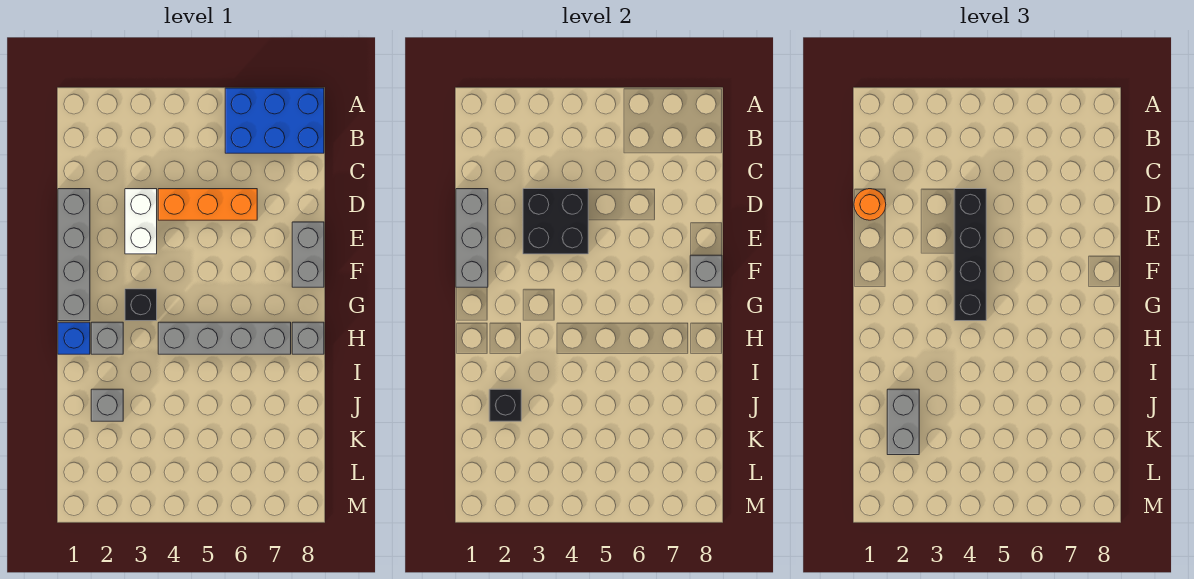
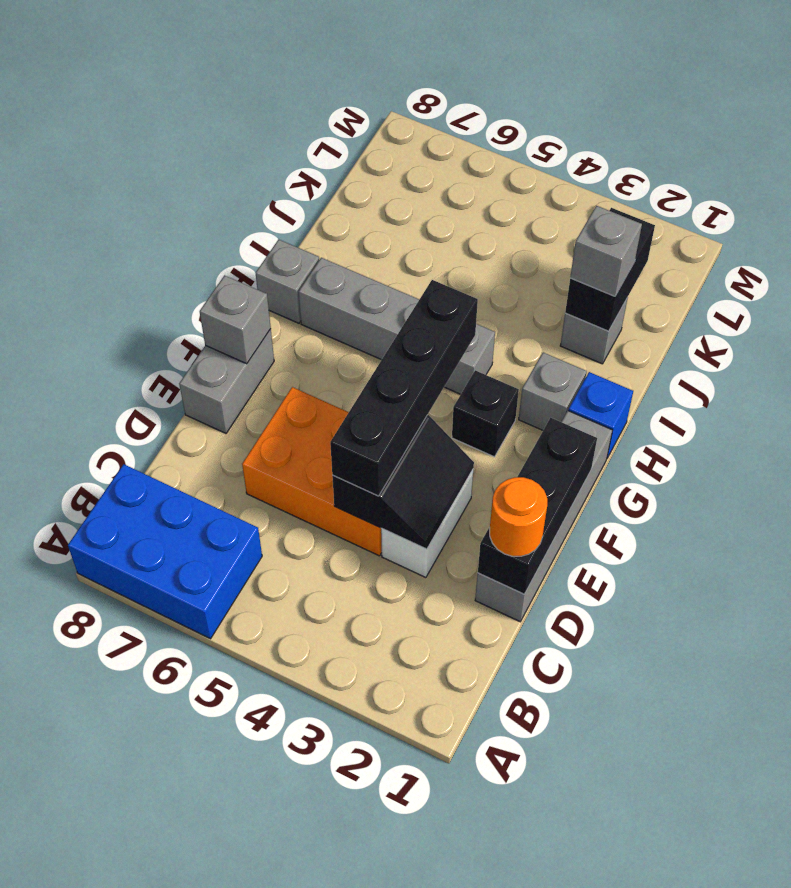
grey brick D1:F1 level 2 -> black brick D1:F1 level 2
black brick D3:E4 level 2 -> black slope D3:E4 level 2 top 4
orange brick D4:D6 level 1 -> orange brick D4:E6 level 1
black brick J2 level 2 -> black brick J2:K2 level 2
grey brick J2:K2 level 3 -> grey brick J2 level 3

